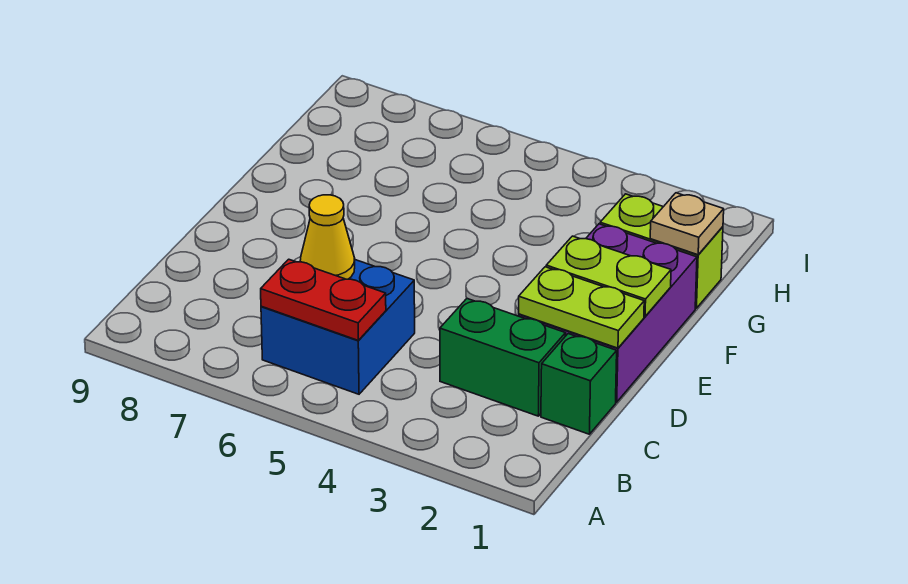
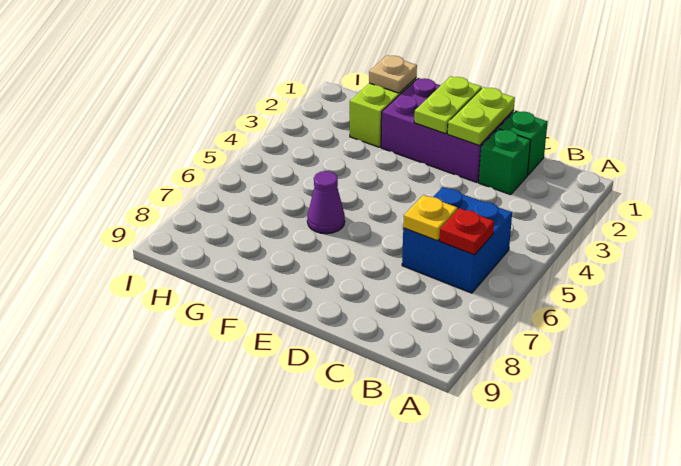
red plate B5:B6 level 2 -> red plate B6 level 2
green brick C2:C3 level 1 -> green brick C2 level 1
yellow cone C6 level 2 -> yellow plate C6 level 2
none -> purple cone F6 level 1

